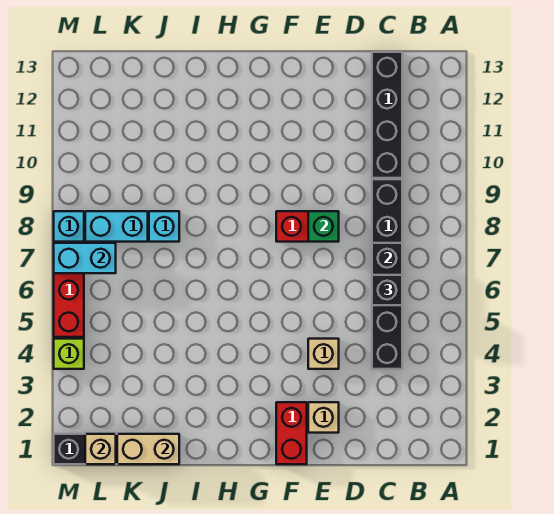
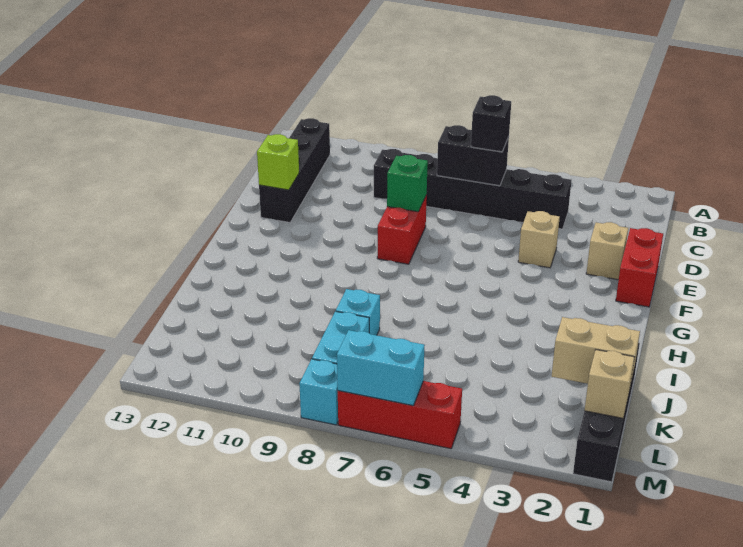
black brick C10:C13 level 1 -> black brick B12:E12 level 1
red brick F1:F2 level 1 -> red brick E1:F1 level 1
tan brick J1:K1 level 2 -> tan brick K1:K2 level 2
cyan brick L7:M7 level 2 -> cyan brick M6:M7 level 2
lime brick M4 level 1 -> lime brick E12 level 2

